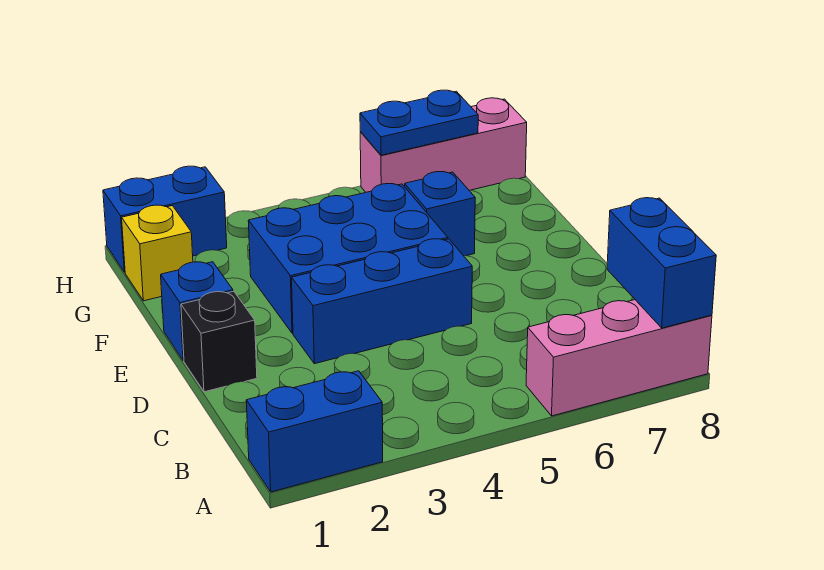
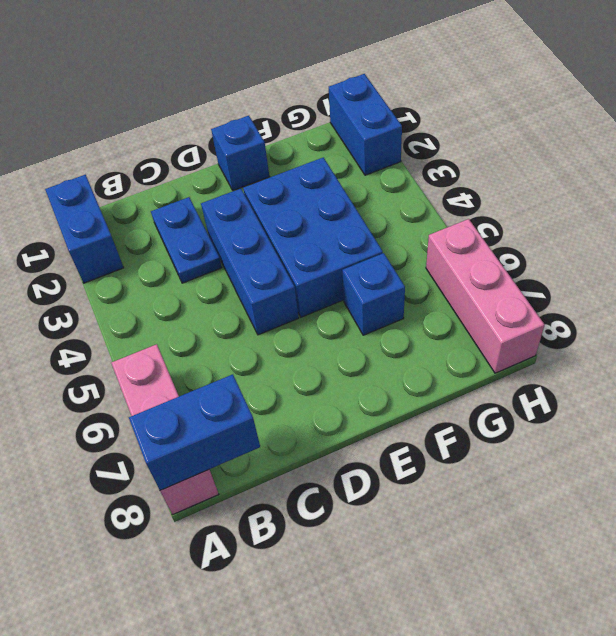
black brick D1 level 1 -> none
yellow brick G1 level 1 -> none
blue plate H6:H7 level 2 -> blue plate C2:C3 level 1

